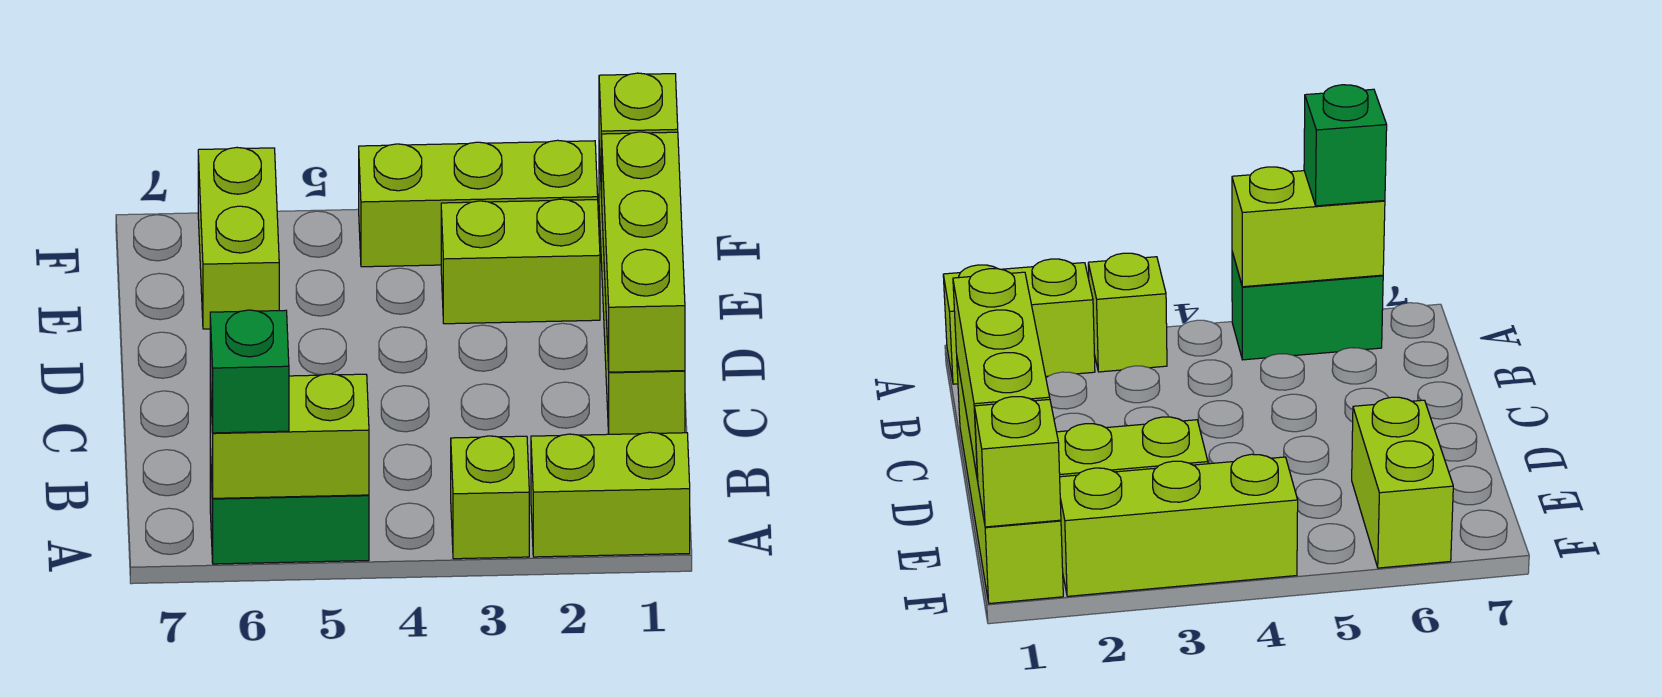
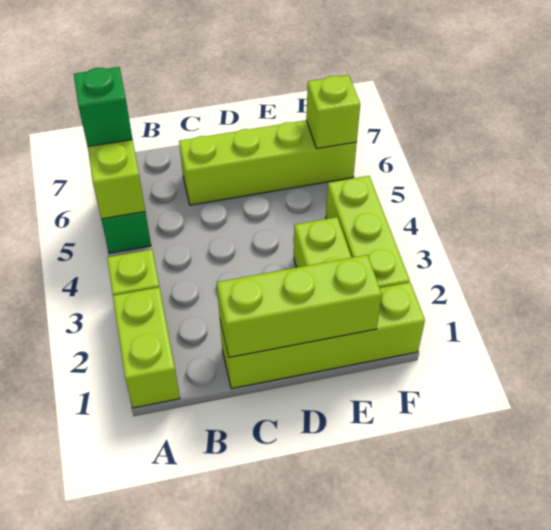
lime brick E6:F6 level 1 -> lime brick C6:F6 level 1
lime brick F1 level 2 -> lime brick F6 level 2

